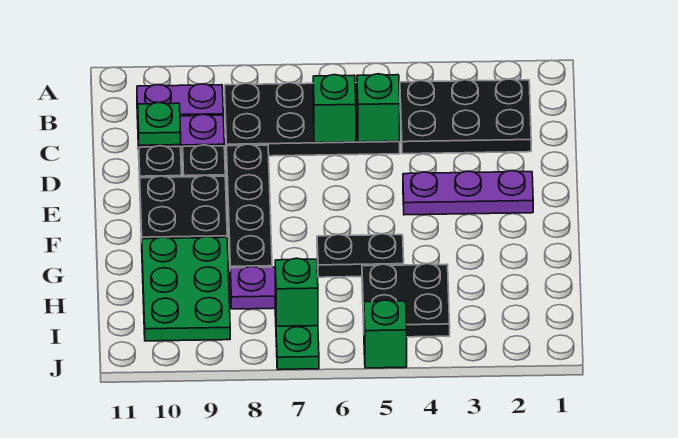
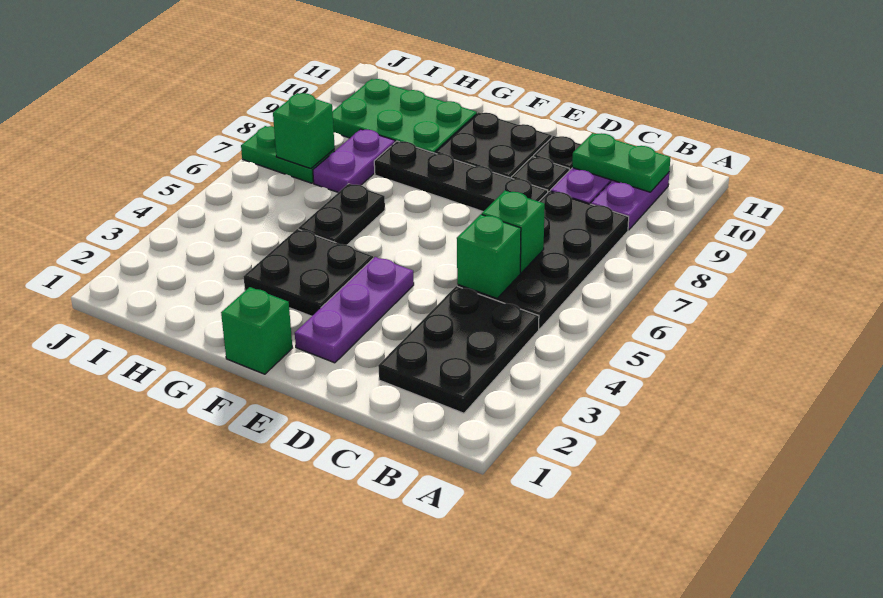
green plate C10 level 2 -> green plate B10:C10 level 2
black plate H4:I5 level 1 -> black plate F3:G4 level 1
green brick J5 level 1 -> green brick F1 level 1

